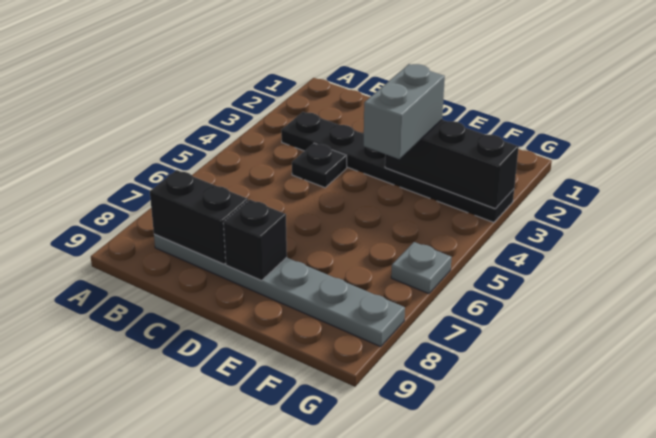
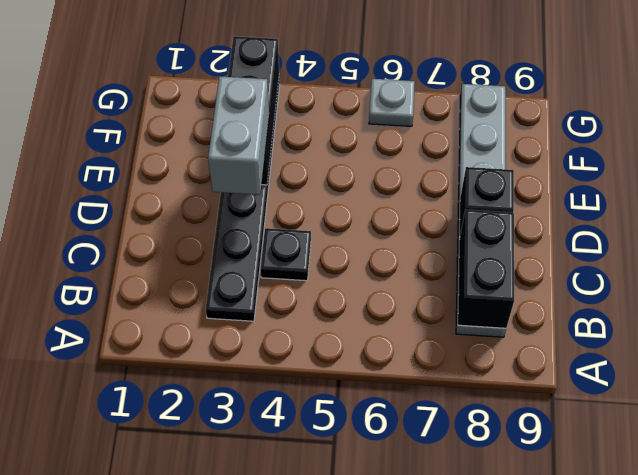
grey brick E3:E4 level 3 -> grey brick D3:E3 level 3

